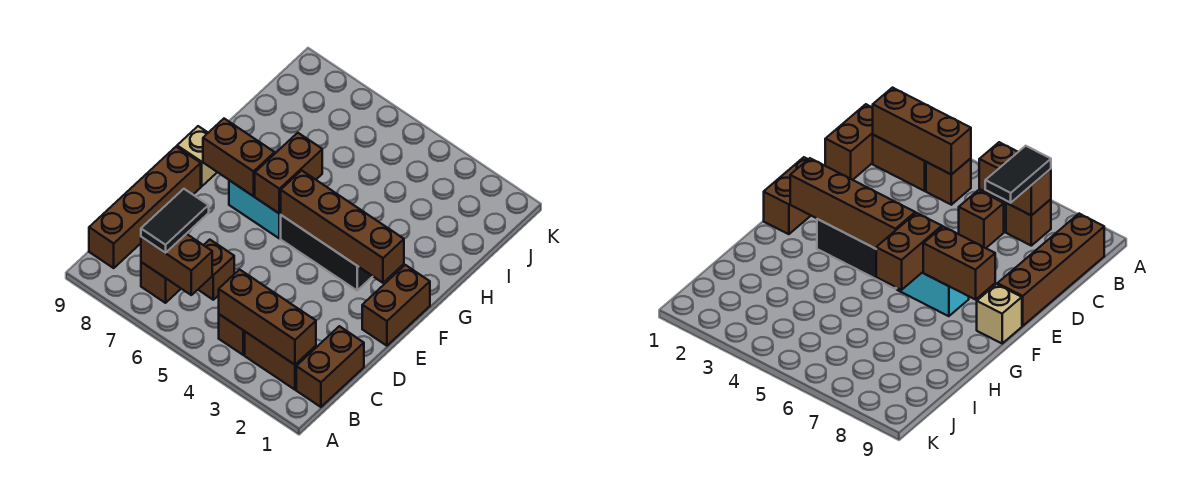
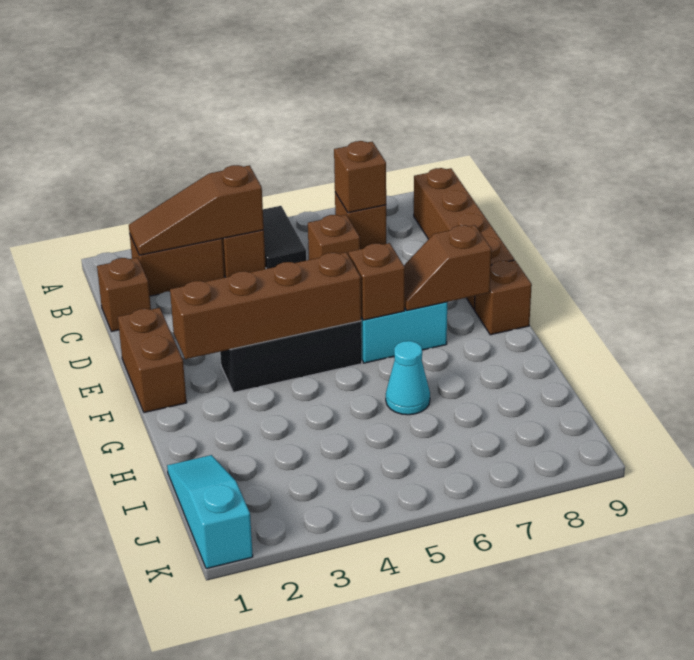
brown brick B1:C1 level 1 -> brown brick C1 level 1
brown brick B2:B4 level 2 -> brown slope B2:B4 level 2 top 4
brown brick B6:B7 level 2 -> brown brick B7 level 2
black tile B7:C7 level 3 -> black tile A5:B5 level 1
brown brick F6:G6 level 2 -> brown brick F6 level 2
brown brick F7:F8 level 2 -> brown slope F7:F8 level 2 top 8
tan brick F9 level 1 -> brown brick F9 level 1
none -> cyan cone H6 level 1
none -> cyan slope I1:K1 level 1 top K

